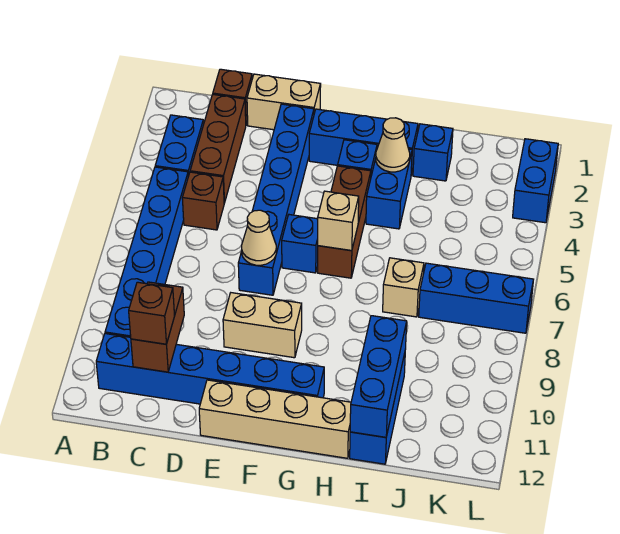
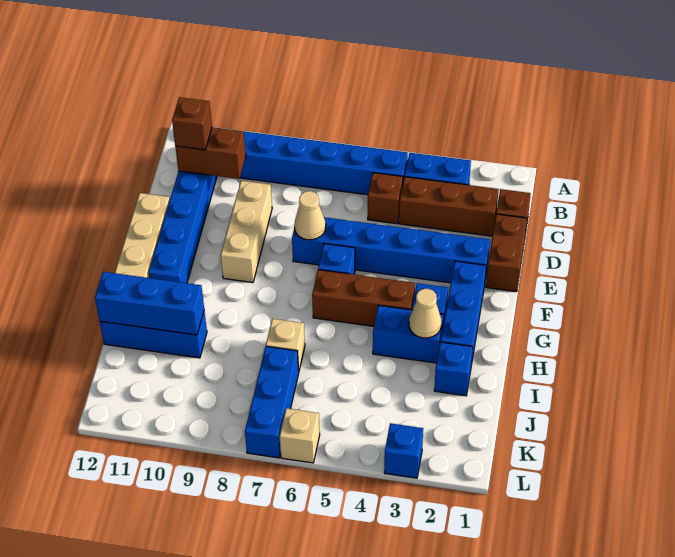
tan brick D1:E1 level 1 -> brown brick D1:E1 level 1
tan brick E9:F9 level 1 -> tan brick D9:F9 level 1
tan brick G6 level 2 -> tan brick L6 level 1
blue brick L2:L3 level 1 -> blue brick L3 level 1

